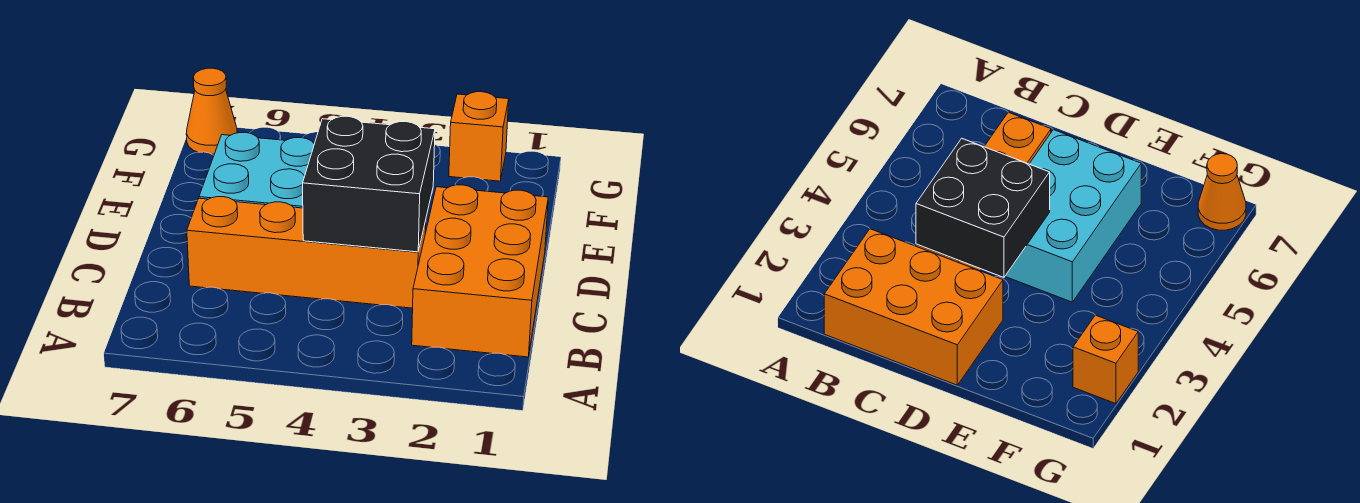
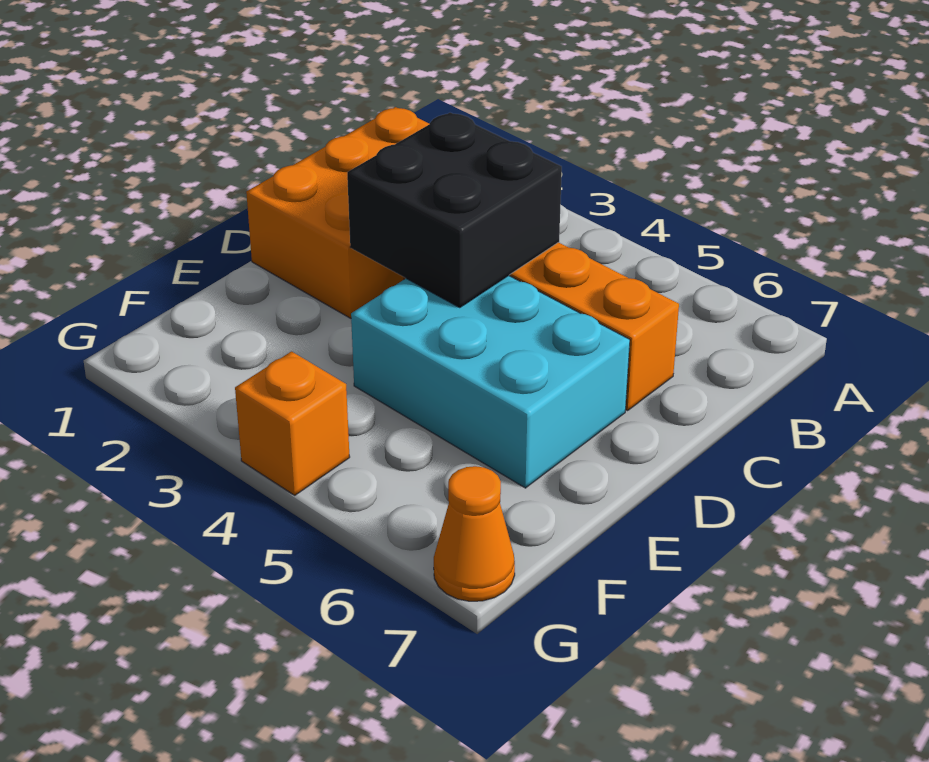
orange brick G2 level 1 -> orange brick G4 level 1

